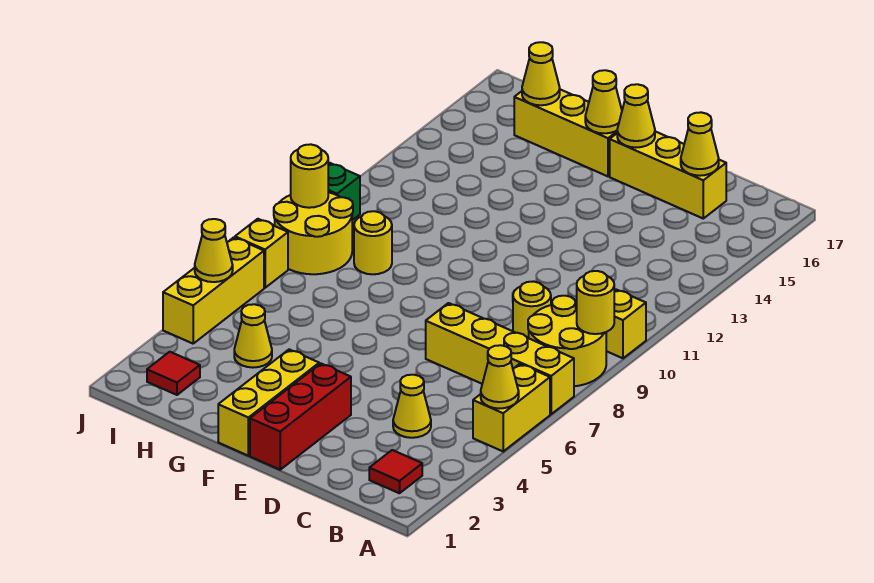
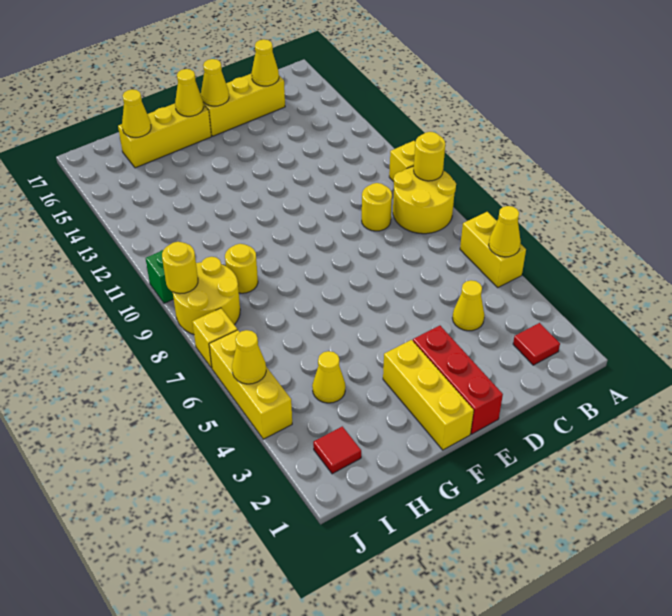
yellow brick A7:D7 level 1 -> none

